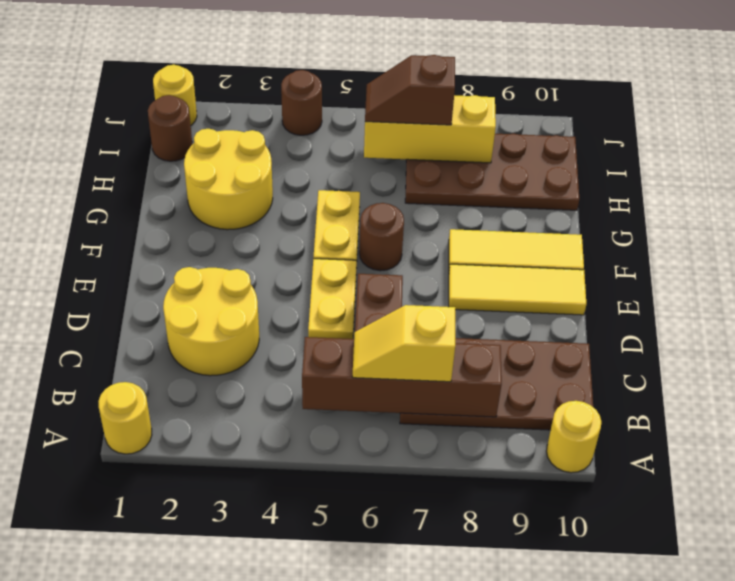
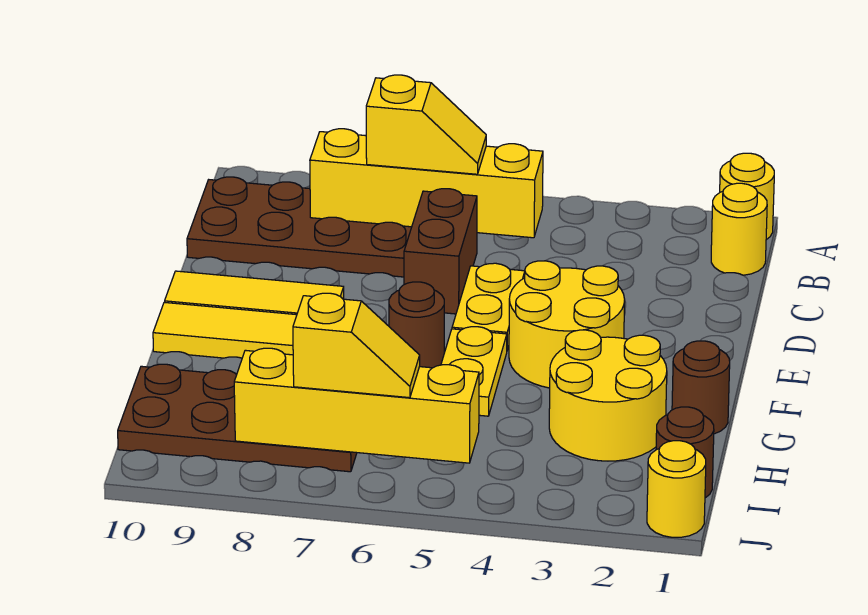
yellow round brick A10 level 1 -> yellow round brick B1 level 1
brown brick B5:B8 level 2 -> yellow brick B5:B8 level 2
yellow round brick C2:D3 level 1 -> yellow round brick E3:F4 level 1
yellow brick I6:I8 level 2 -> yellow brick I5:I8 level 2
brown slope I6:I7 level 3 top 7 -> yellow slope I6:I7 level 3 top 7
brown round brick J4 level 1 -> brown round brick G1 level 1

